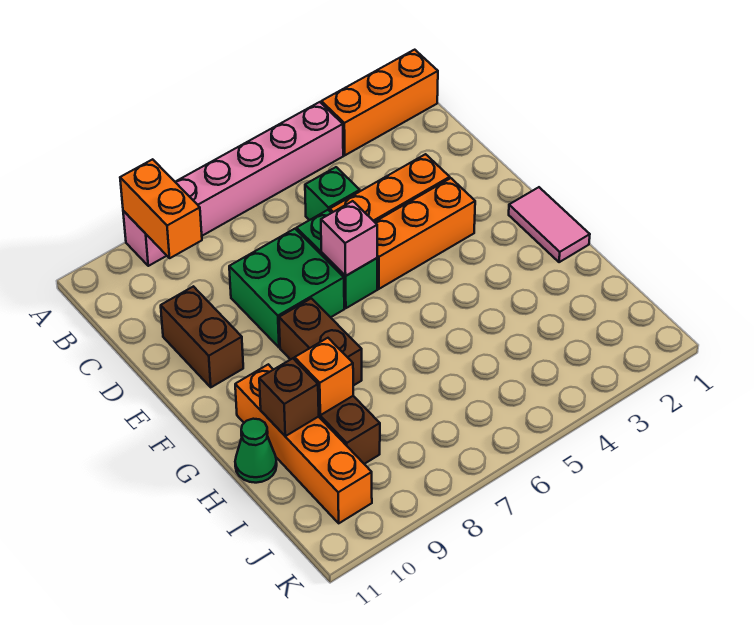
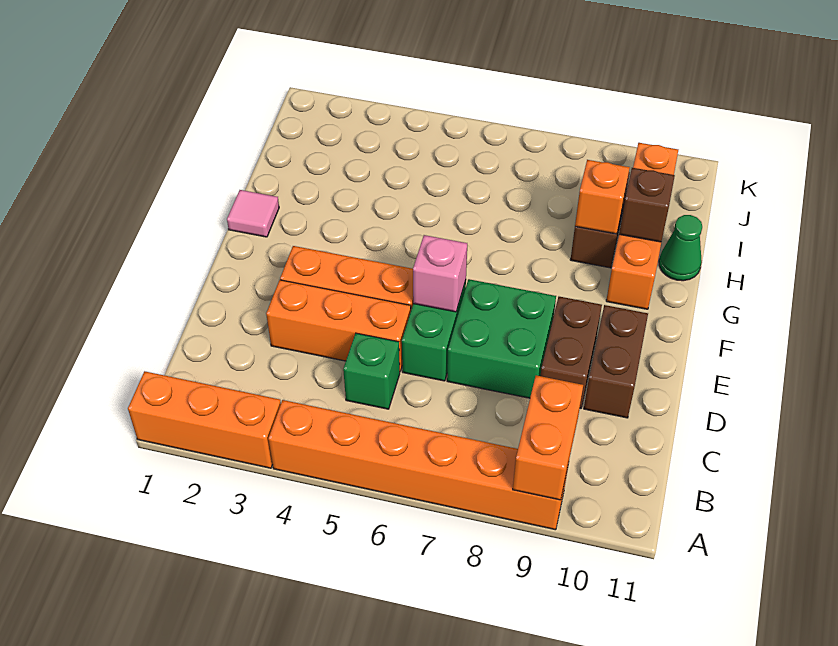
pink brick A4:A9 level 1 -> orange brick A4:A9 level 1
pink tile F1:G1 level 1 -> pink tile G1 level 1
brown brick F8:G8 level 1 -> brown brick D9:E9 level 1

